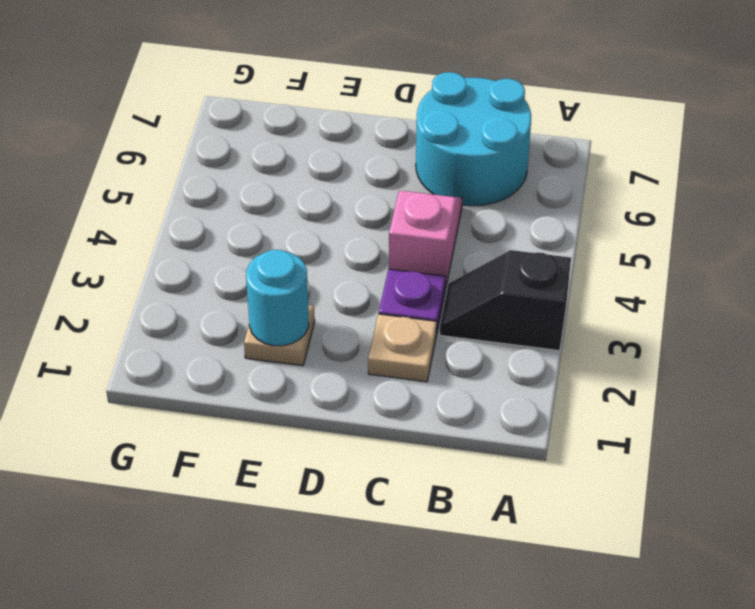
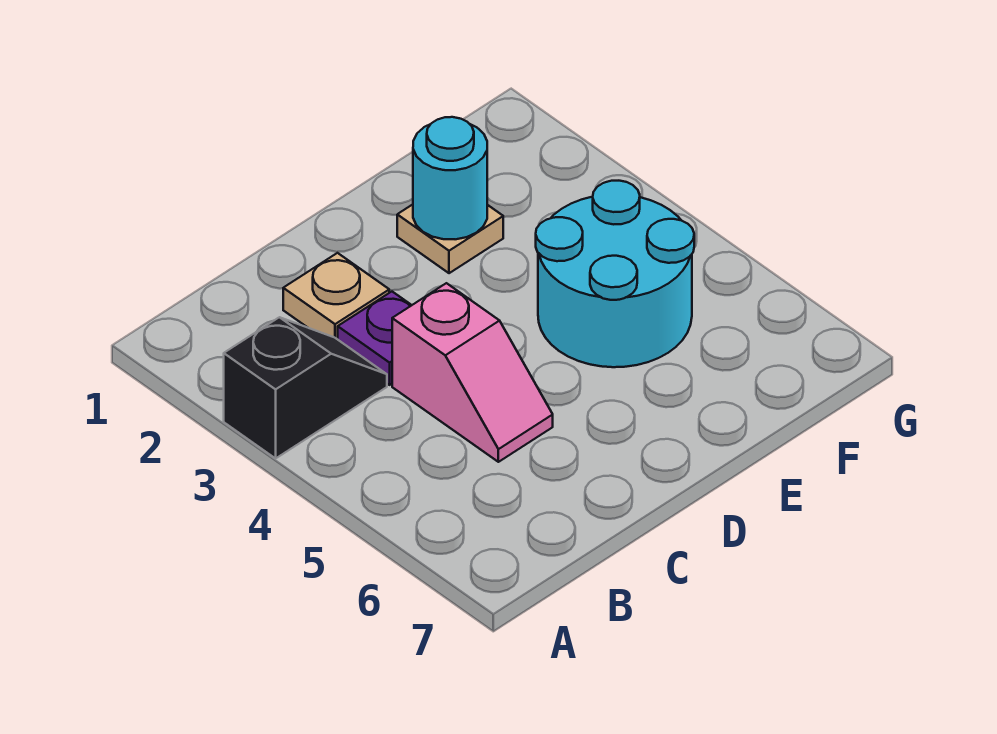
cyan round brick B6:C7 level 1 -> cyan round brick E4:F5 level 1

